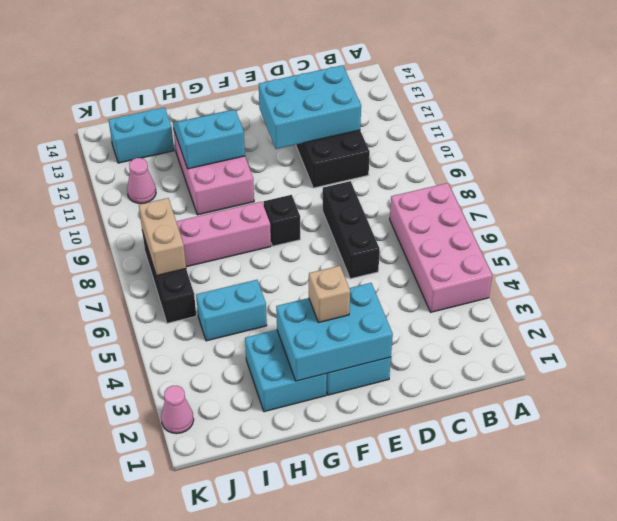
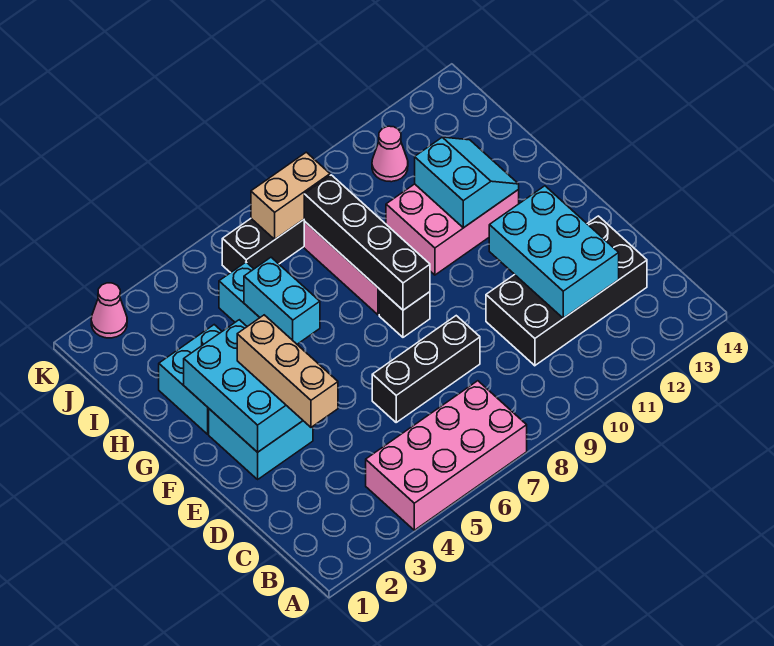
tan brick F3 level 3 -> tan brick D3:F3 level 3
none -> black brick F8:I8 level 2
cyan brick I13:J13 level 1 -> cyan brick G5:H5 level 2

